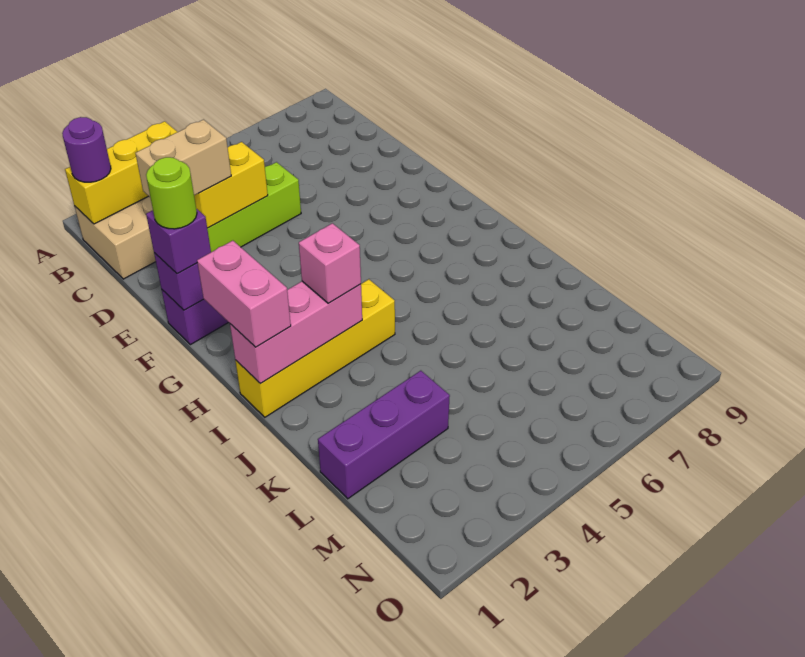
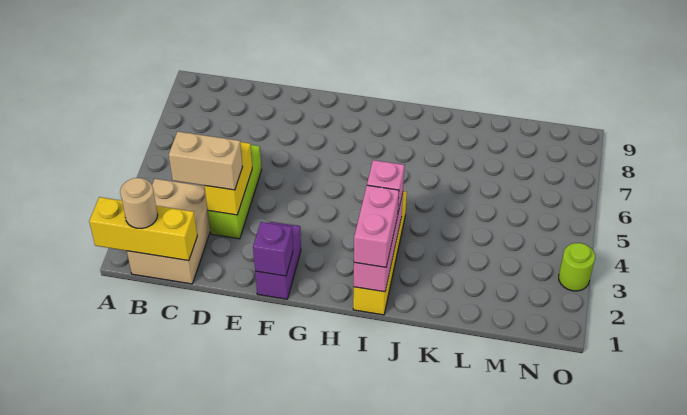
yellow brick B1:B3 level 2 -> yellow brick A1:C1 level 2
purple round brick B1 level 3 -> tan round brick B1 level 3
tan brick D2:D3 level 3 -> tan brick C3:D3 level 3
purple brick F1 level 3 -> none
lime round brick F1 level 4 -> lime round brick O3 level 1
pink brick H1:I1 level 3 -> pink brick I1:I2 level 3
purple brick L1:L3 level 1 -> none

